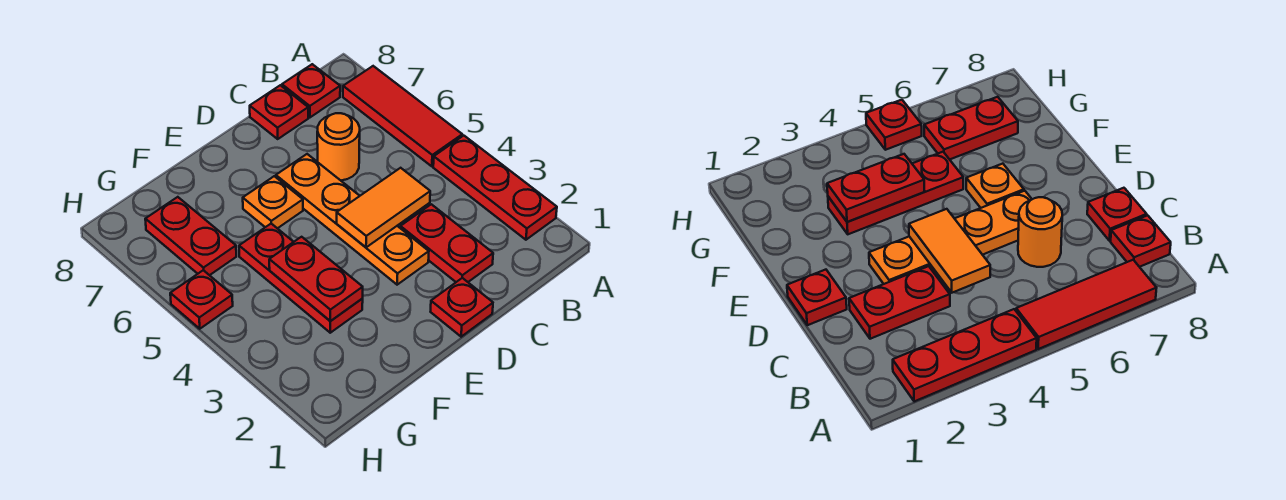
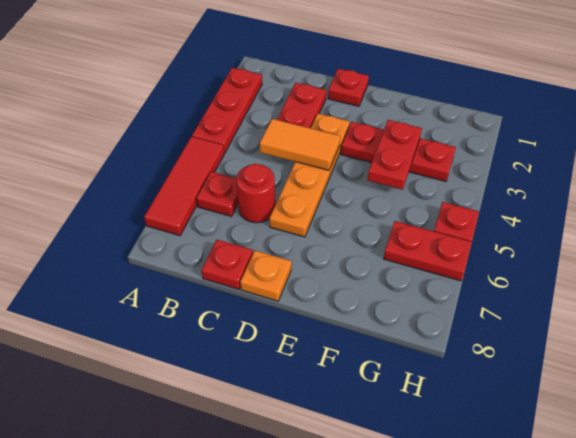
red plate B8 level 1 -> red plate B6 level 1
orange round brick C6 level 1 -> red round brick C6 level 1
orange plate E6 level 1 -> orange plate D8 level 1
red plate F3:F5 level 1 -> red plate E3:G3 level 1
red plate G6:G7 level 1 -> red plate G6:H6 level 1

